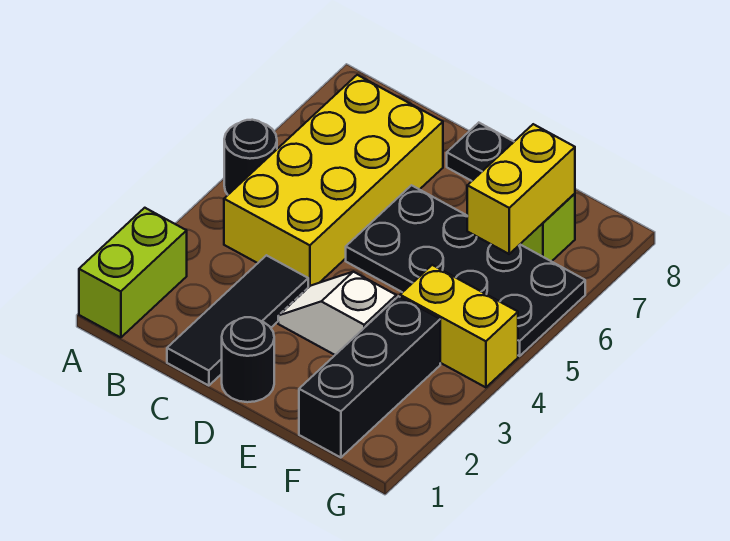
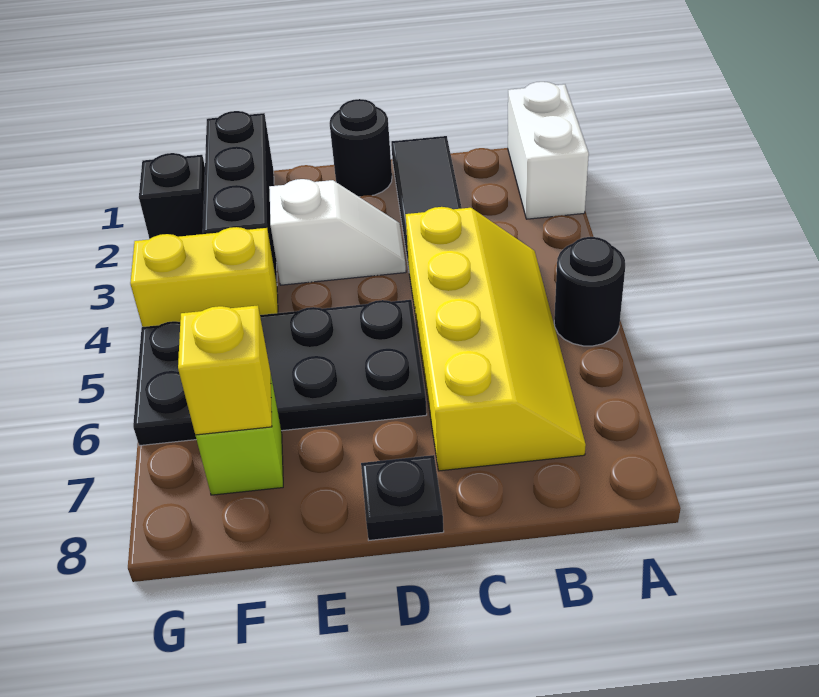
lime brick A1:A2 level 1 -> white brick A1:A2 level 1
yellow brick B4:C7 level 1 -> yellow slope B4:C7 level 1 top C
yellow brick F6:F7 level 2 -> yellow brick F7 level 2
none -> black brick G2 level 1

